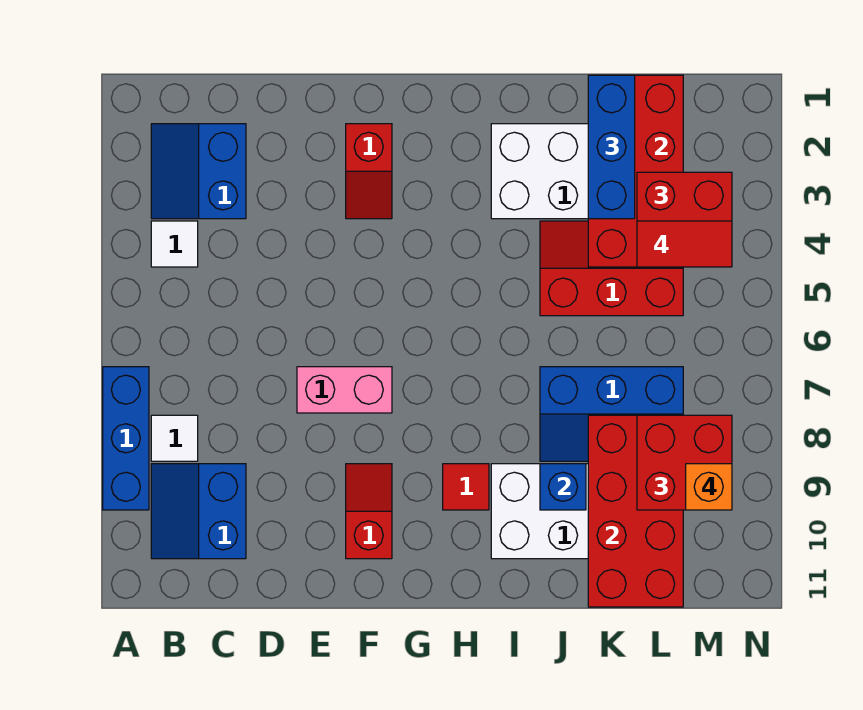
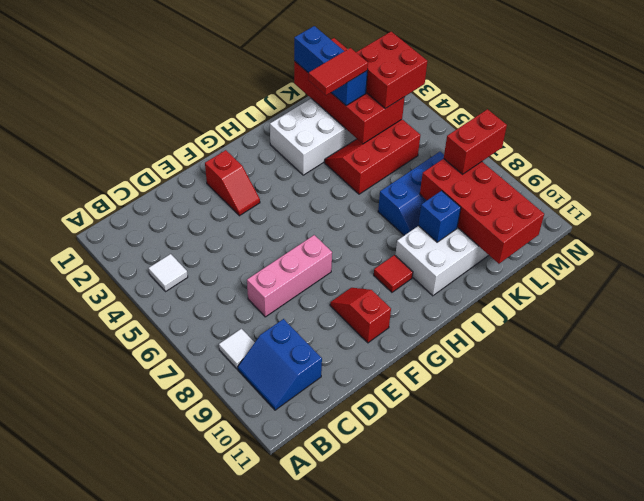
blue brick A7:A9 level 1 -> none
blue slope B2:C3 level 1 top C -> none
pink brick E7:F7 level 1 -> pink brick D7:F7 level 1
red tile L4:M4 level 4 -> red tile J3:K3 level 4
red brick L8:M9 level 3 -> red brick L8:M8 level 3
orange brick M9 level 4 -> none

